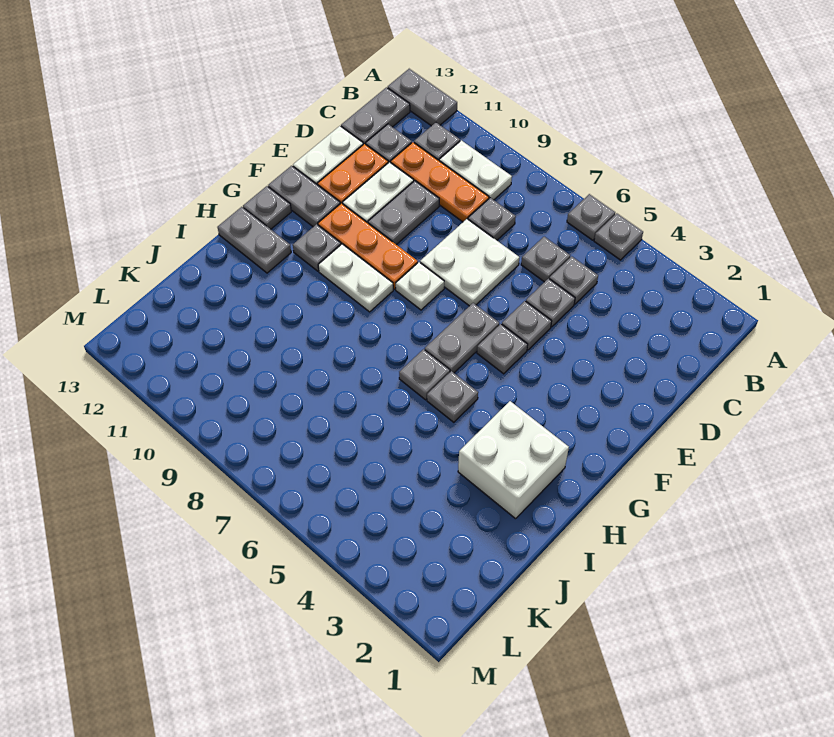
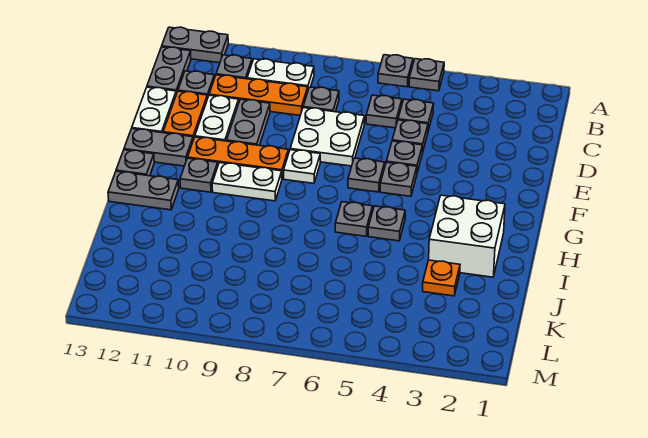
grey plate F6:G6 level 1 -> grey plate F6 level 1
none -> orange plate J3 level 1

